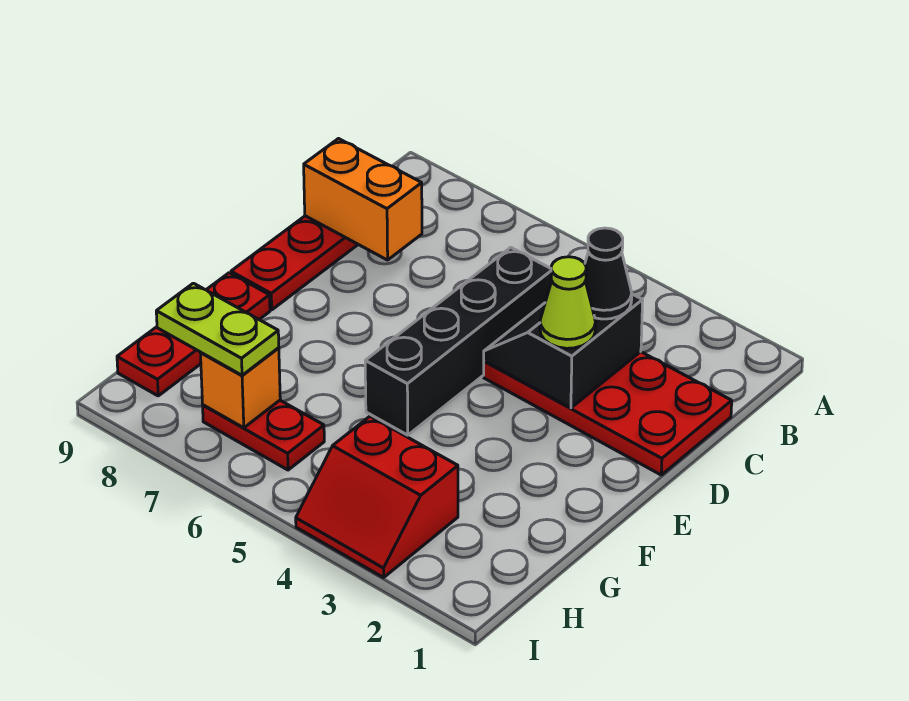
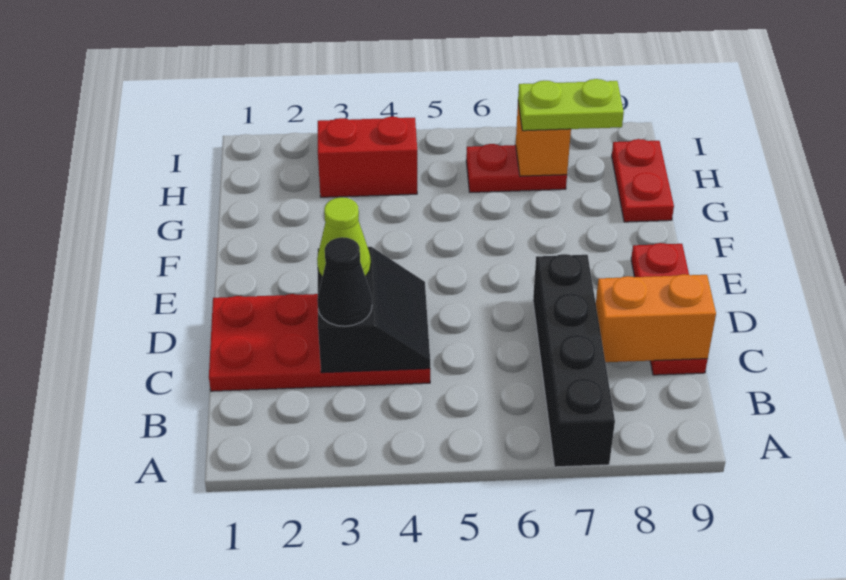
black brick C5:F5 level 1 -> black brick A7:D7 level 1
red plate F9:H9 level 1 -> red plate G9:H9 level 1

